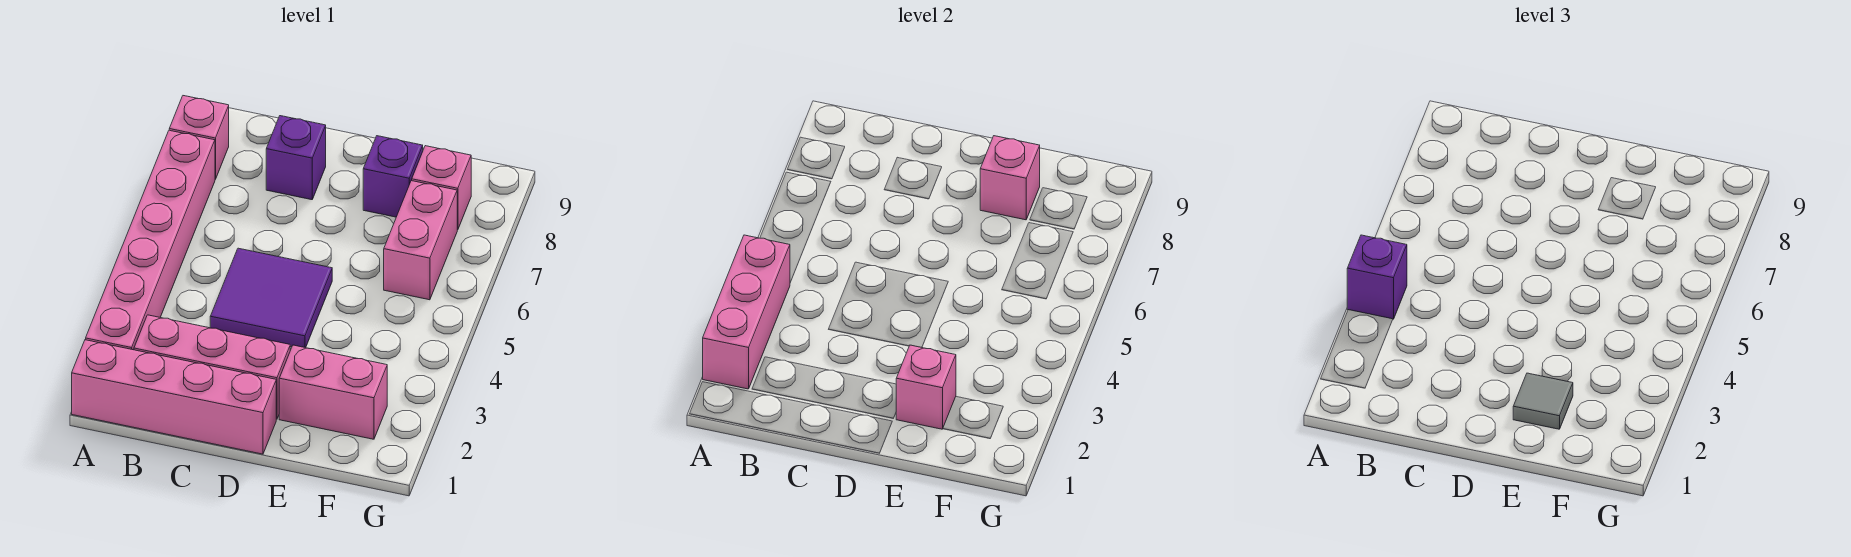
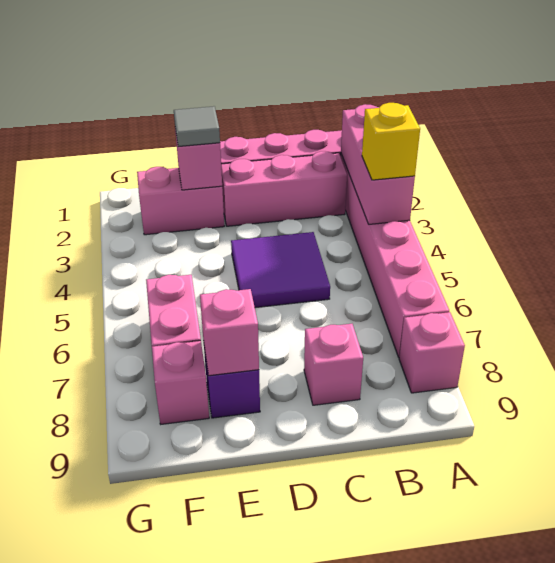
purple brick A4 level 3 -> yellow brick A4 level 3
purple brick C8 level 1 -> pink brick C8 level 1

